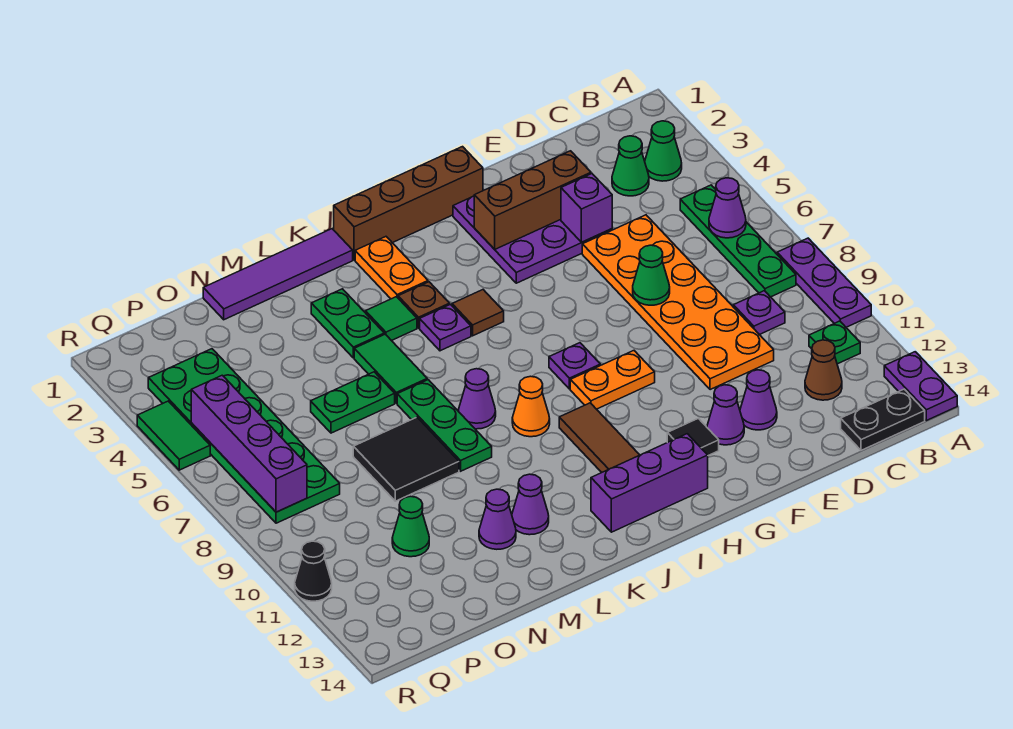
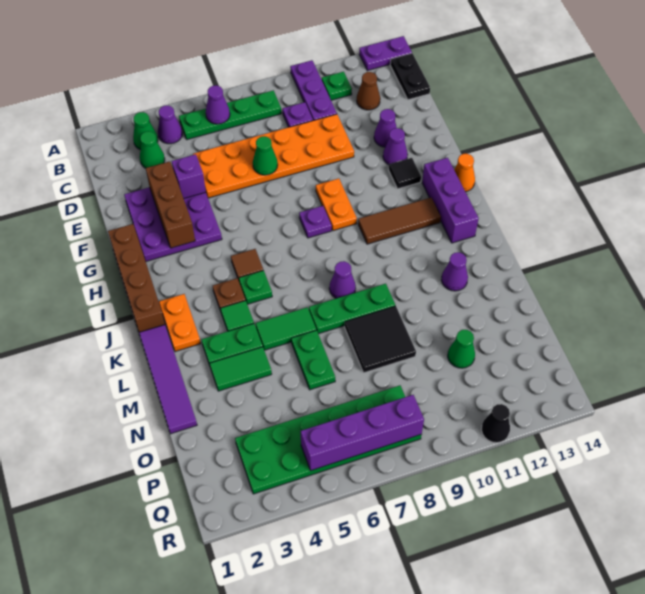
purple plate A8:A10 level 1 -> purple plate A10:C10 level 1
orange plate J2:J3 level 1 -> orange plate J2:K2 level 1
purple plate J5 level 1 -> green plate J5 level 1
orange cone J9 level 1 -> orange cone H14 level 1
purple cone M12 level 1 -> purple cone B4 level 1
green tile R4:R5 level 1 -> green tile M3:M4 level 1

